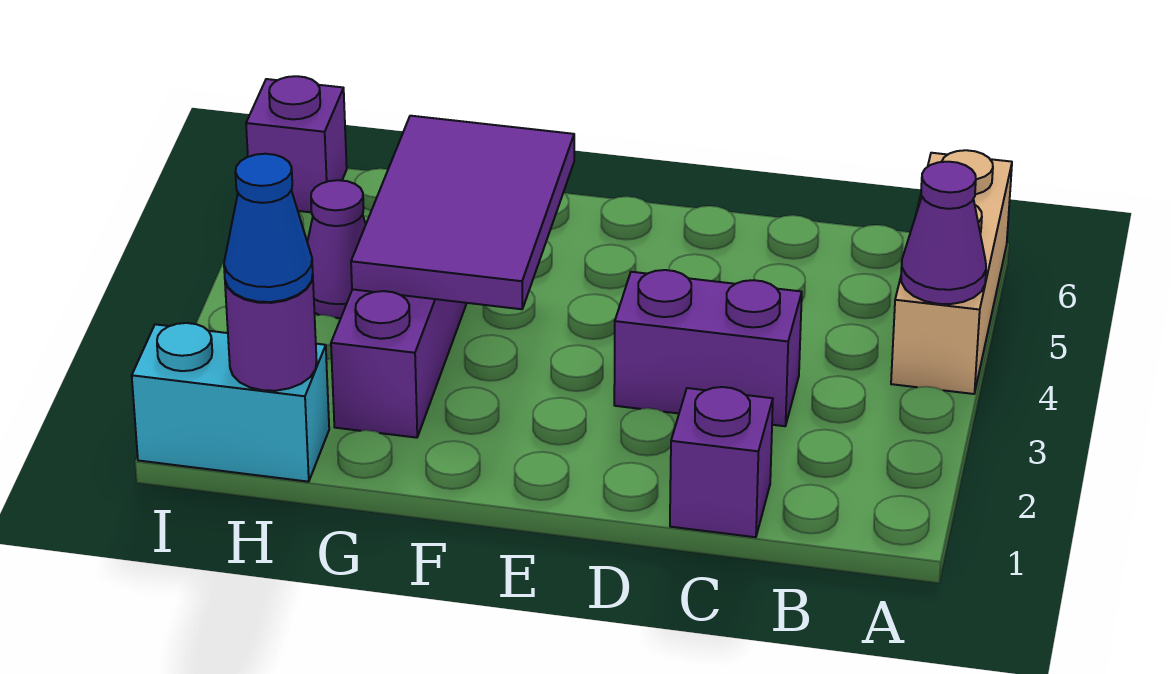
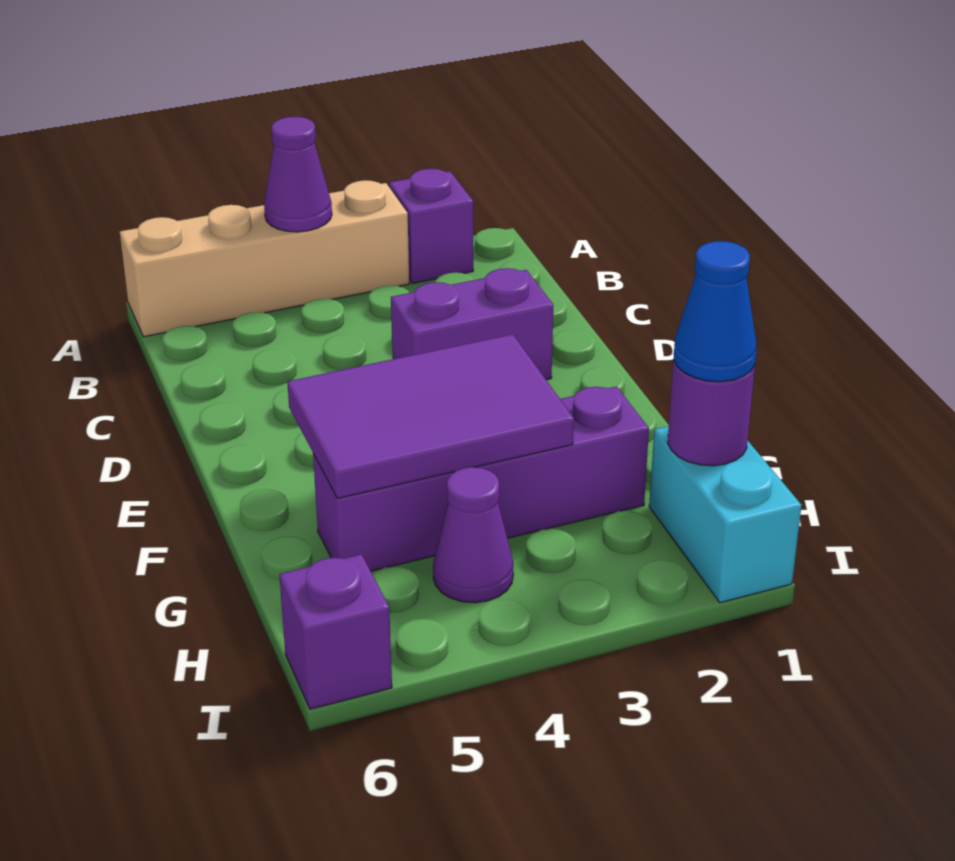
tan brick A4:A6 level 1 -> tan brick A3:A6 level 1
purple brick C1 level 1 -> purple brick A2 level 1
purple brick C3:D3 level 1 -> purple brick D2:D3 level 1

